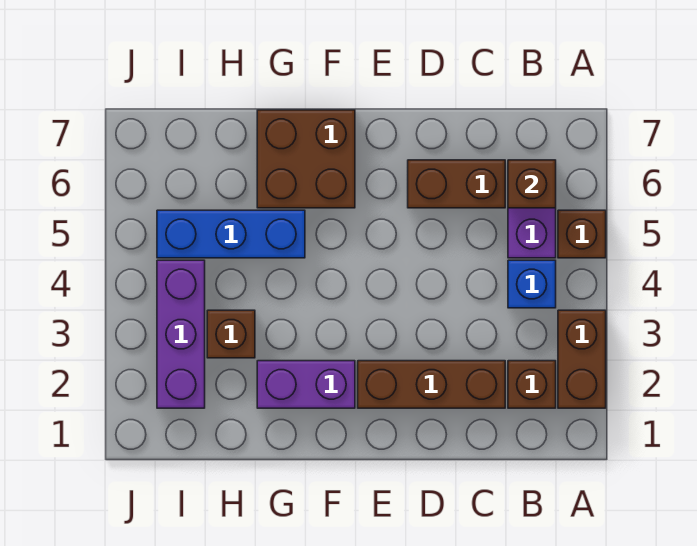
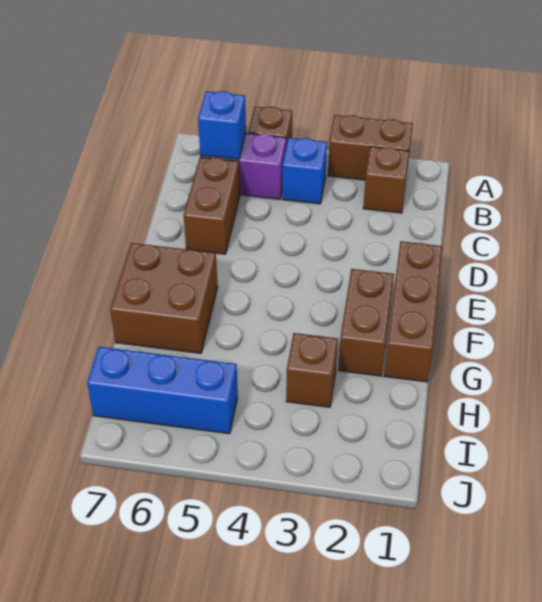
brown brick B6 level 2 -> blue brick B6 level 2
brown brick C2:E2 level 1 -> brown brick E1:G1 level 1
purple brick F2:G2 level 1 -> brown brick F2:G2 level 1
blue brick G5:I5 level 1 -> blue brick I5:I7 level 1
purple brick I2:I4 level 1 -> none

